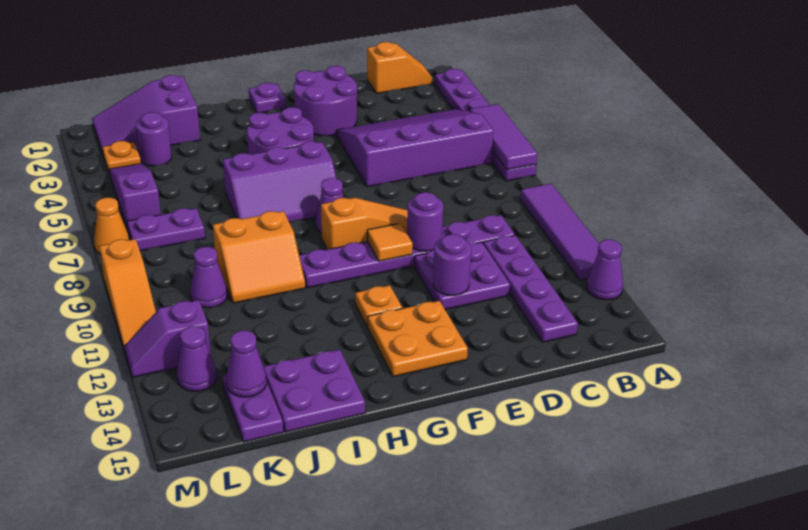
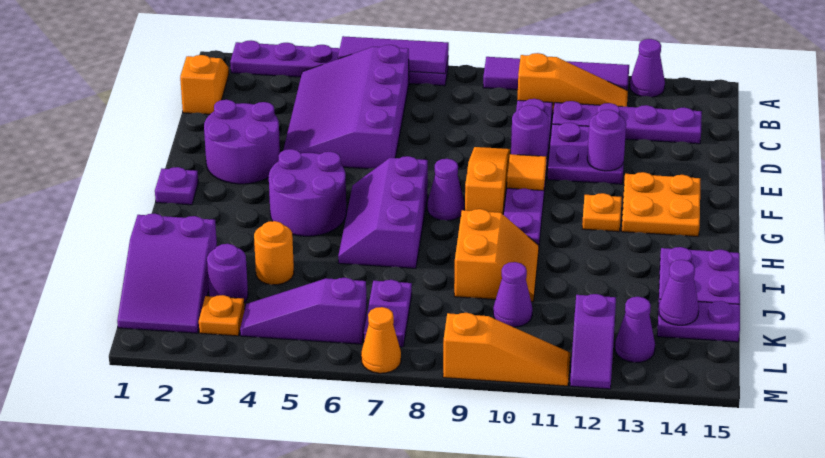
none -> orange slope B10:B12 level 1 top 10
purple slope G6:I7 level 1 top 6 -> purple slope G6:I7 level 1 top 7
none -> orange round brick J4 level 1

